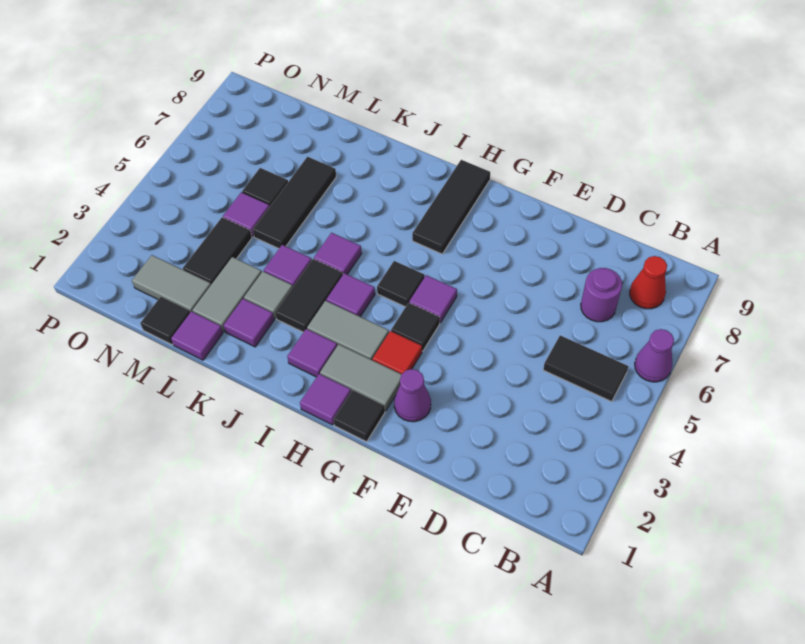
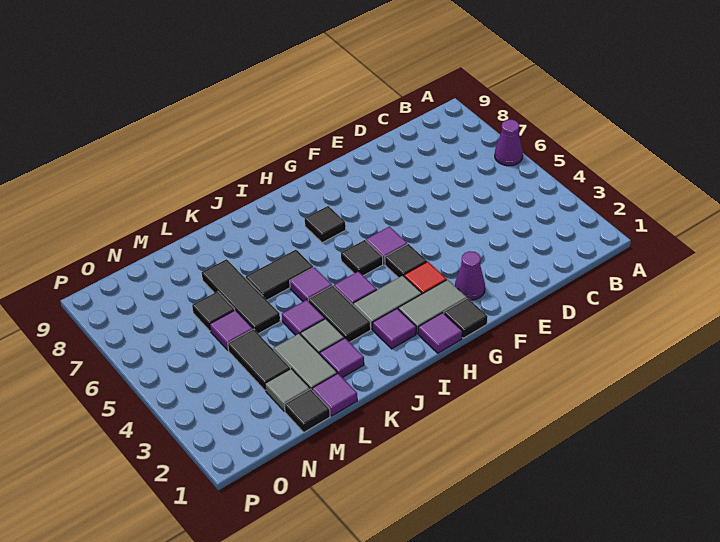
black tile B5:C5 level 1 -> black tile J6:K6 level 1
red cone B8 level 1 -> none
purple round brick C7 level 1 -> none
black tile H7:H9 level 1 -> black tile H7 level 1
grey tile M2:N2 level 1 -> grey tile M2 level 1

